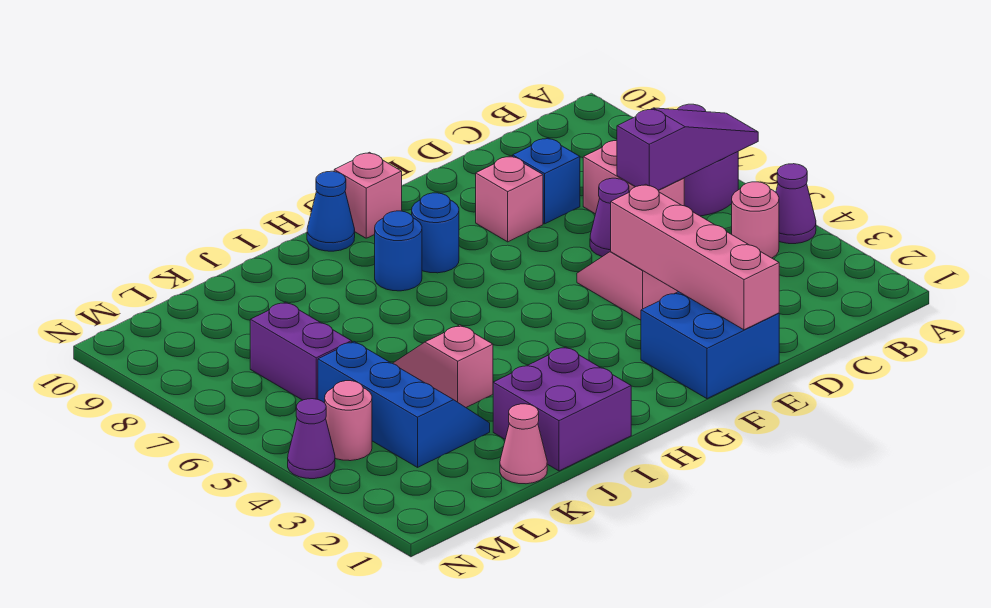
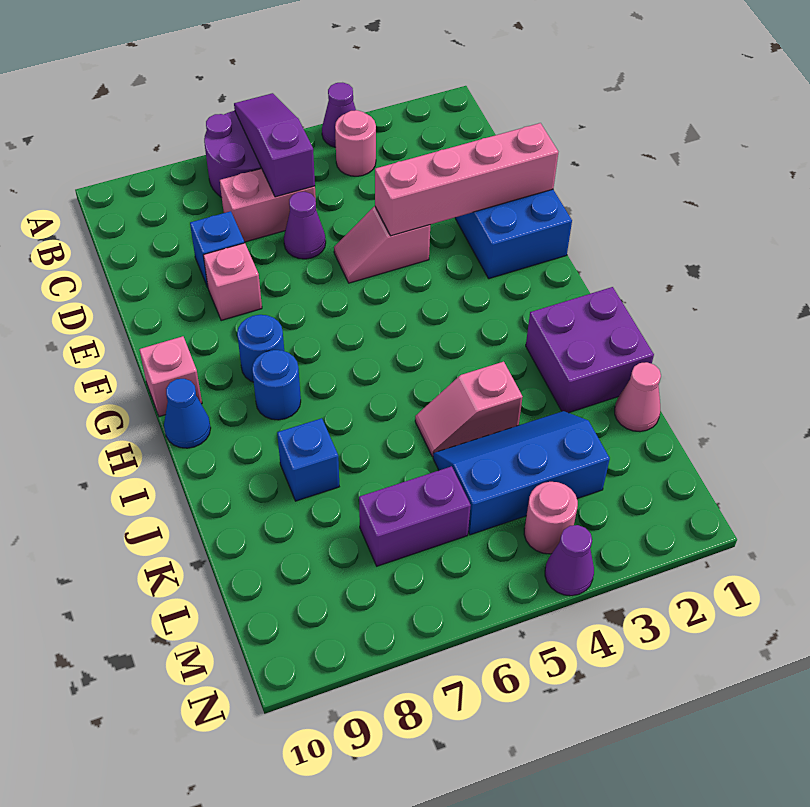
none -> blue brick J8 level 1

